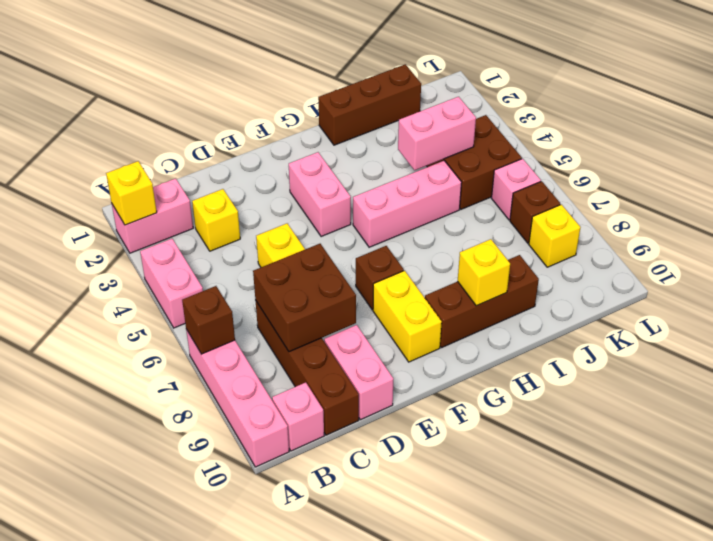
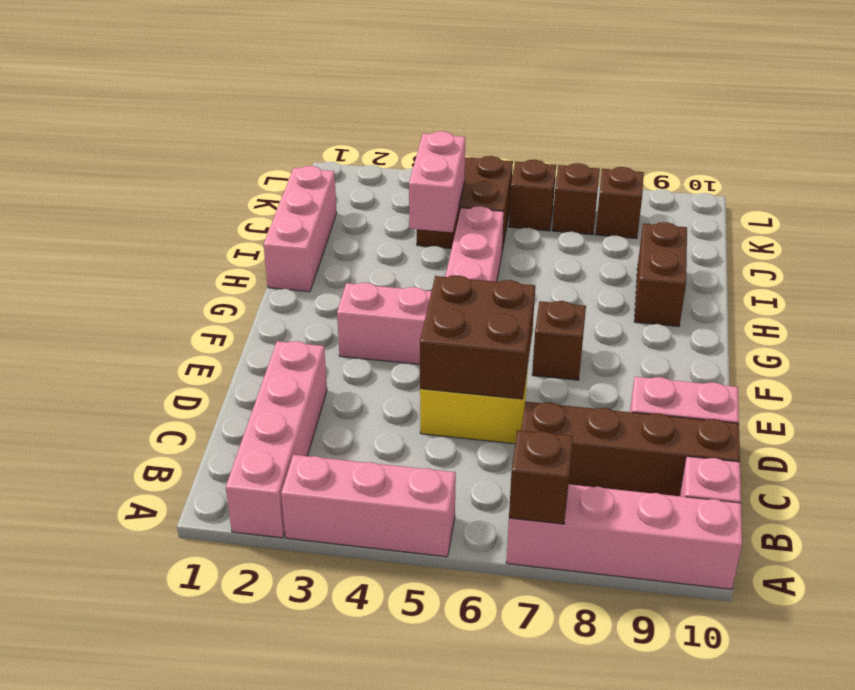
pink brick A2:B2 level 1 -> pink brick A2:D2 level 1
yellow brick A2 level 2 -> none
pink brick A4:A5 level 1 -> pink brick A3:A5 level 1
yellow brick C3 level 1 -> none
brown brick C7:D8 level 2 -> brown brick D5:E6 level 2
yellow brick F8:F9 level 1 -> none
brown brick G9:I9 level 1 -> brown brick H9:I9 level 1
brown brick H1:J1 level 1 -> pink brick H1:J1 level 1
yellow brick H9 level 2 -> none
pink brick K6 level 1 -> brown brick K6 level 1
yellow brick K8 level 1 -> brown brick K8 level 1

